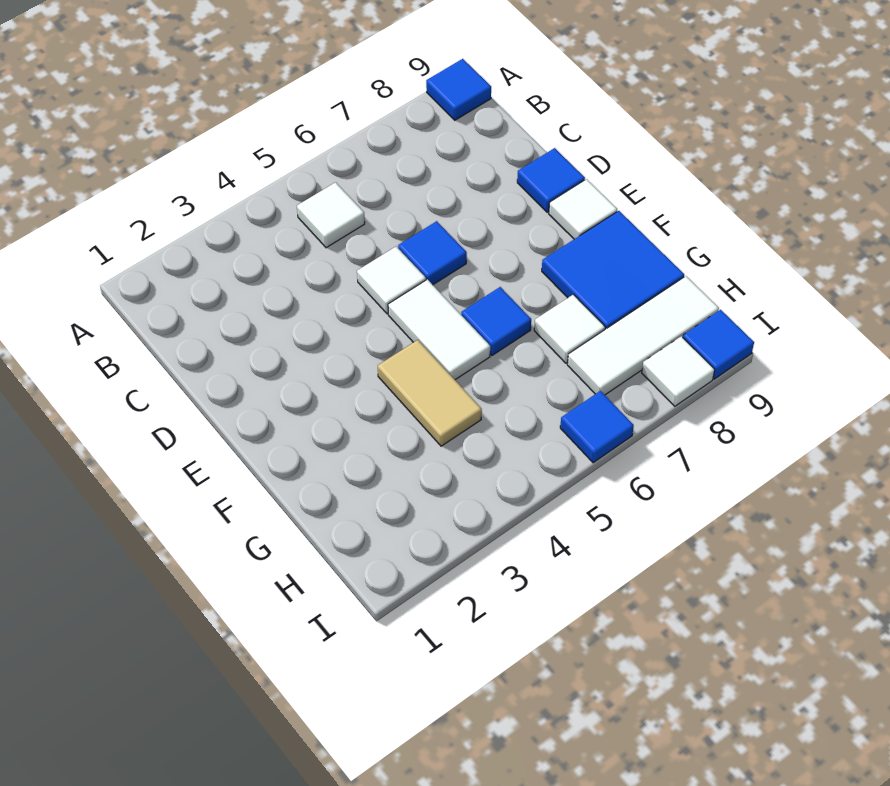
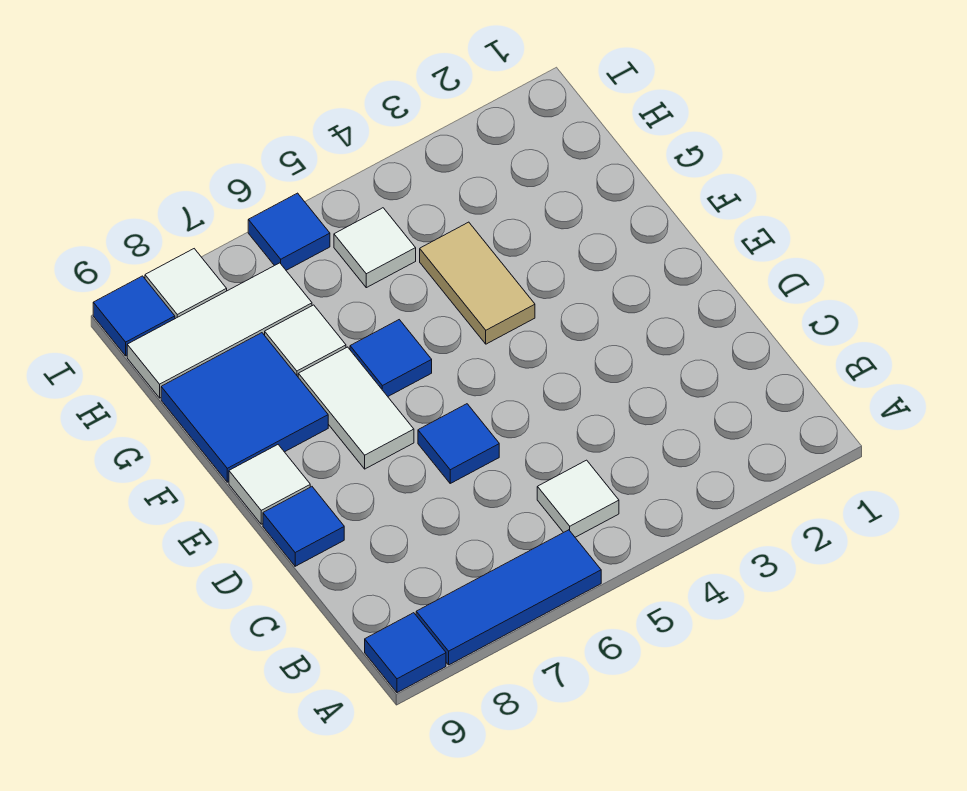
none -> blue tile A6:A8 level 1
white tile D5 level 1 -> white tile H5 level 1
white tile E5:F5 level 1 -> white tile E7:F7 level 1

